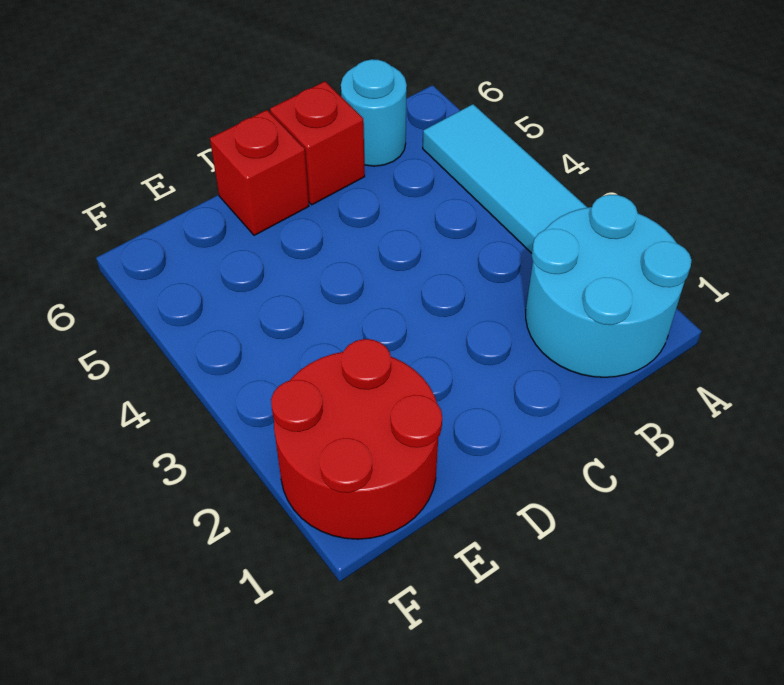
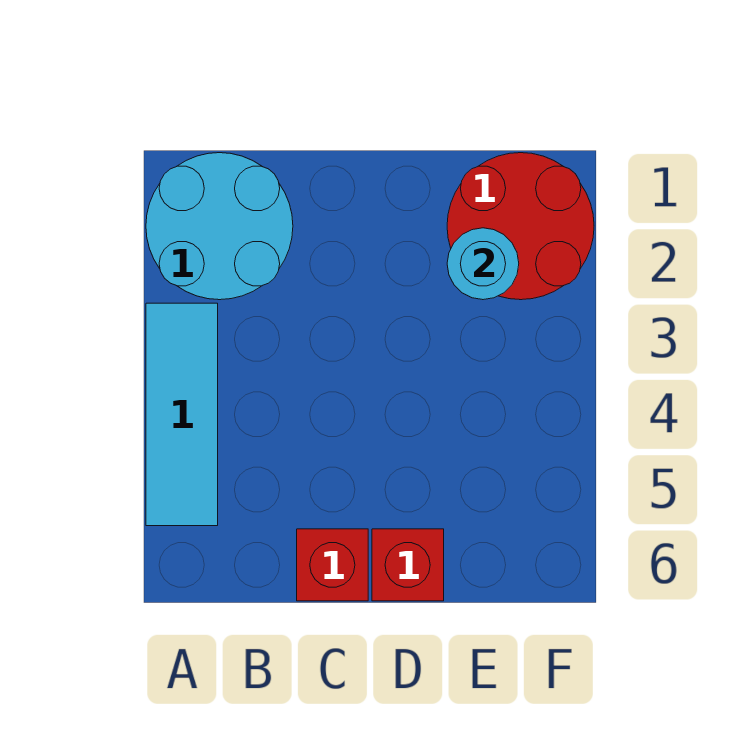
cyan round brick B6 level 1 -> cyan round brick E2 level 2

